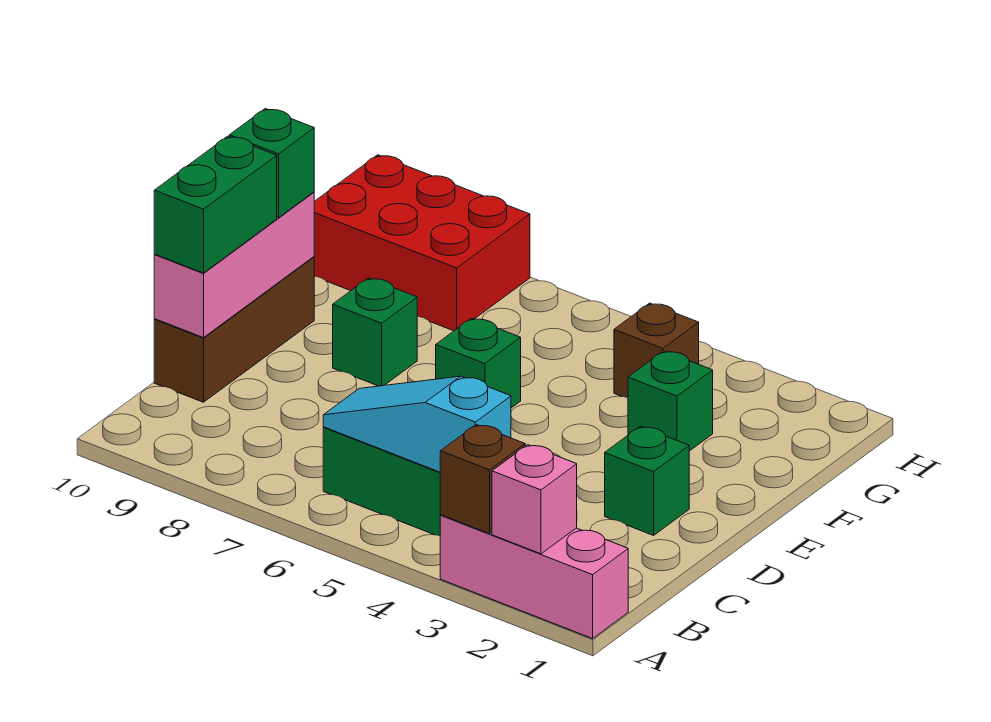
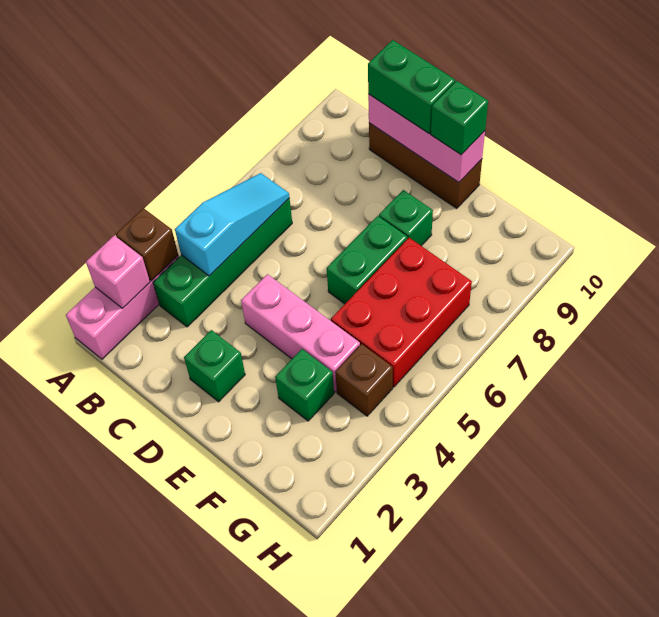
none -> pink brick D4:F4 level 1
green brick E6 level 1 -> green brick E6:E7 level 1
red brick G8:H10 level 1 -> red brick F5:G7 level 1

